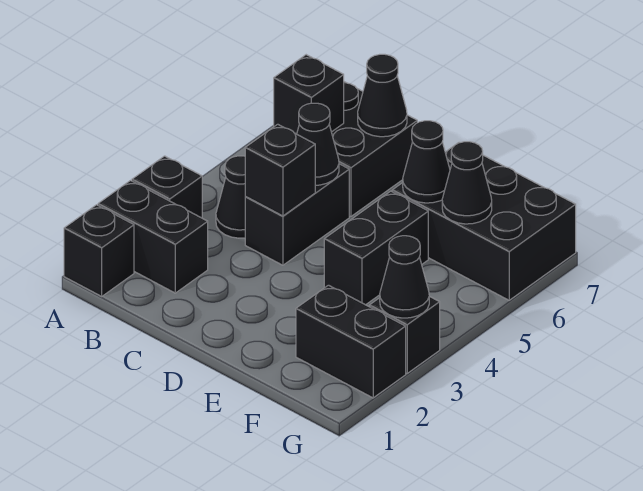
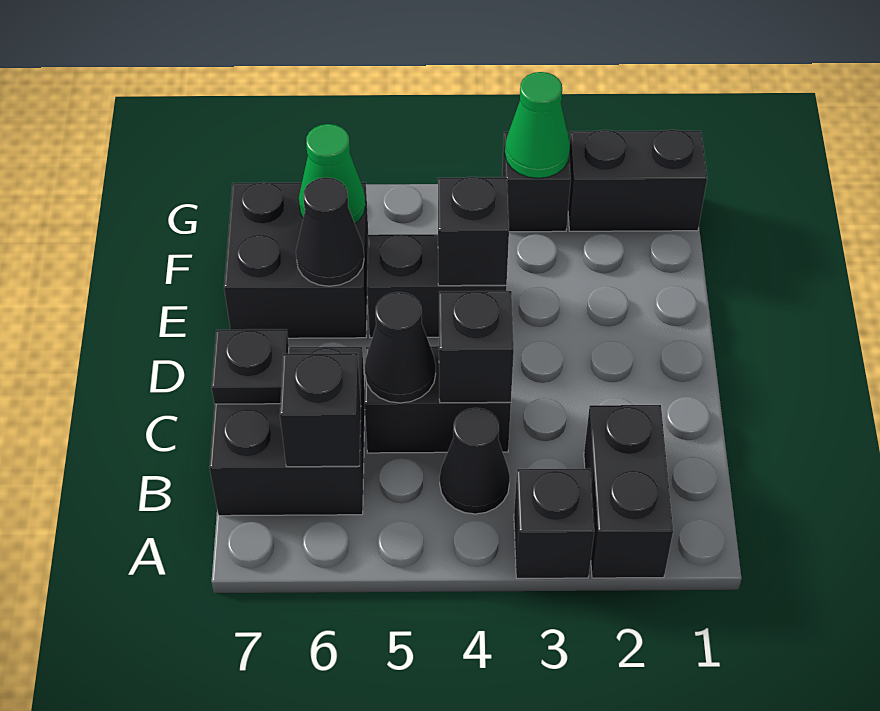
black brick A1 level 1 -> black brick E4 level 2
black cone C7 level 2 -> black plate C7 level 2
black brick E6:G7 level 1 -> black brick E6:F7 level 1
black brick F2:G2 level 1 -> black brick G1:G2 level 1
black cone F6 level 2 -> green cone F6 level 2
black cone G3 level 2 -> green cone G3 level 2

